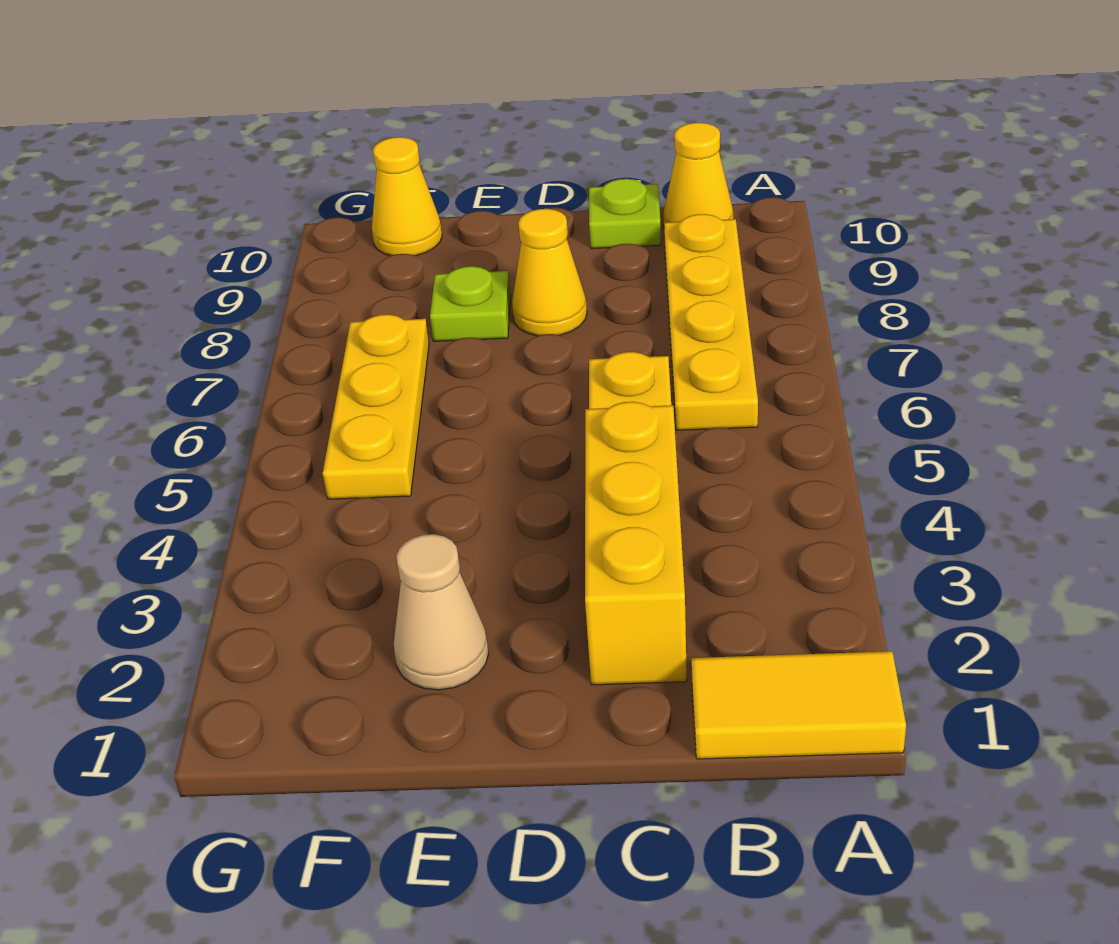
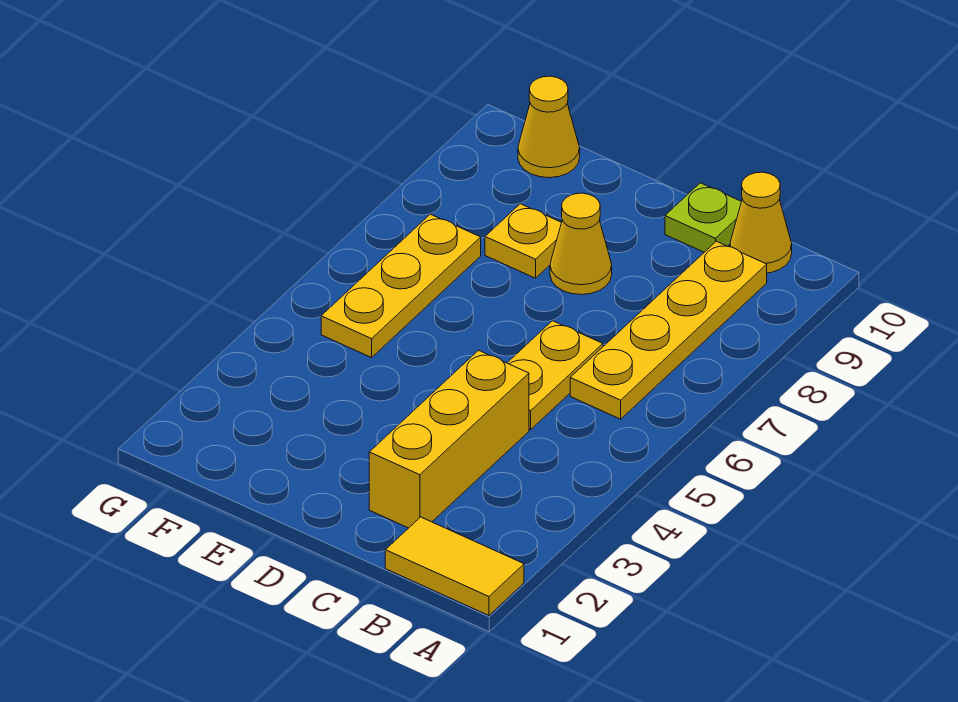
tan cone E2 level 1 -> none
lime plate E8 level 1 -> yellow plate E8 level 1

